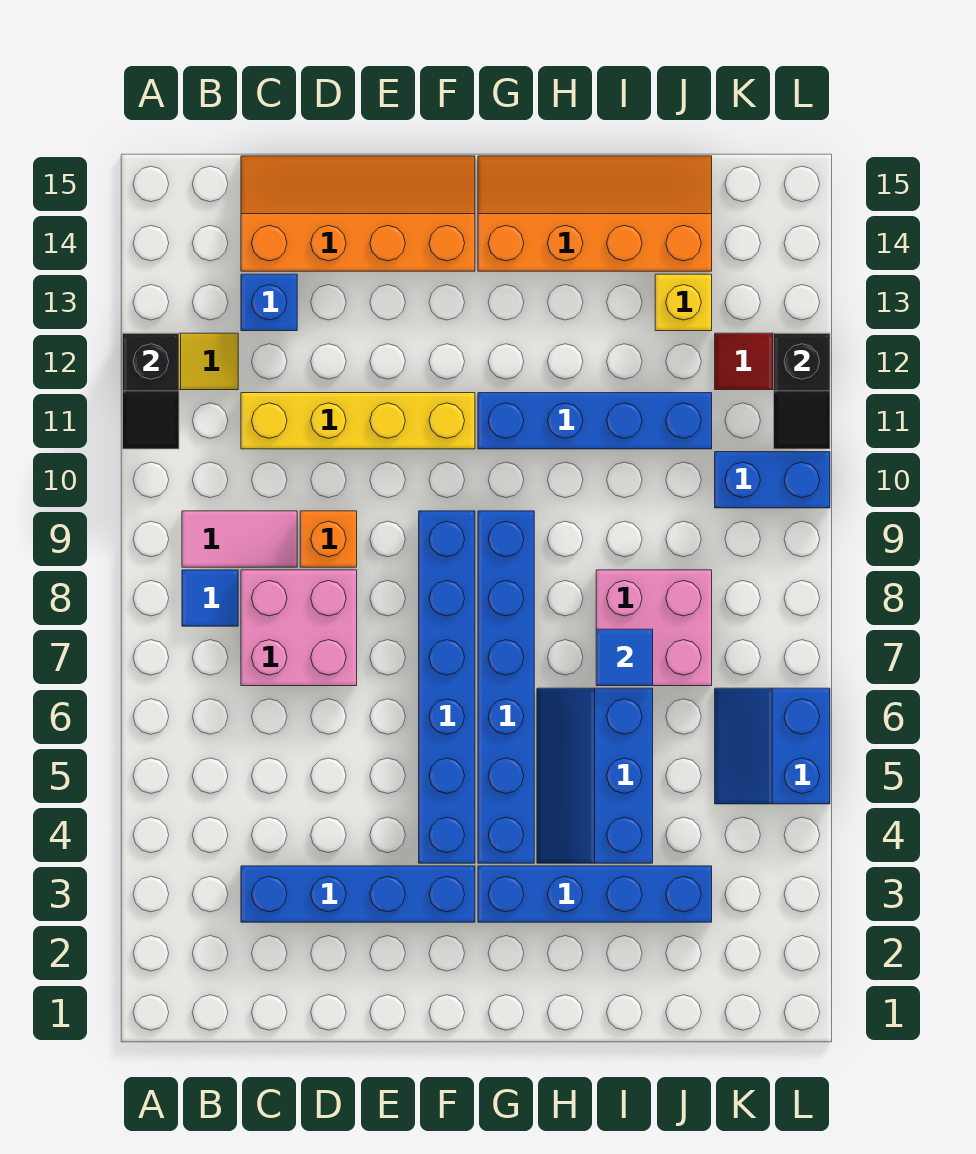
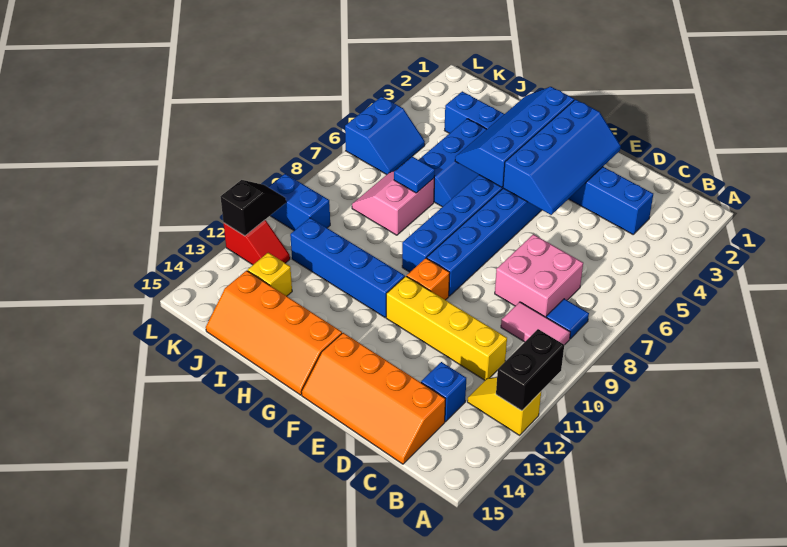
black slope A11:A12 level 2 top 12 -> black brick A11:A12 level 2
orange brick D9 level 1 -> orange brick F10 level 1
none -> blue slope E2:F5 level 2 top F
none -> blue slope G2:H5 level 2 top G
pink brick I7:J8 level 1 -> pink slope I7:J8 level 1 top I

